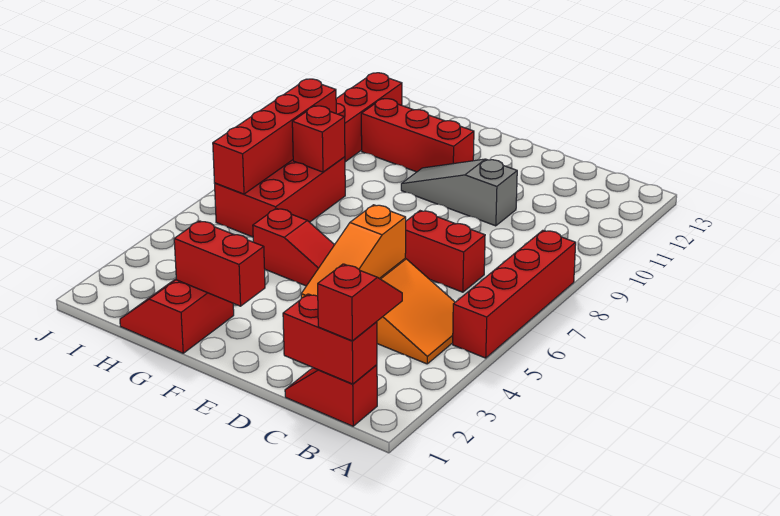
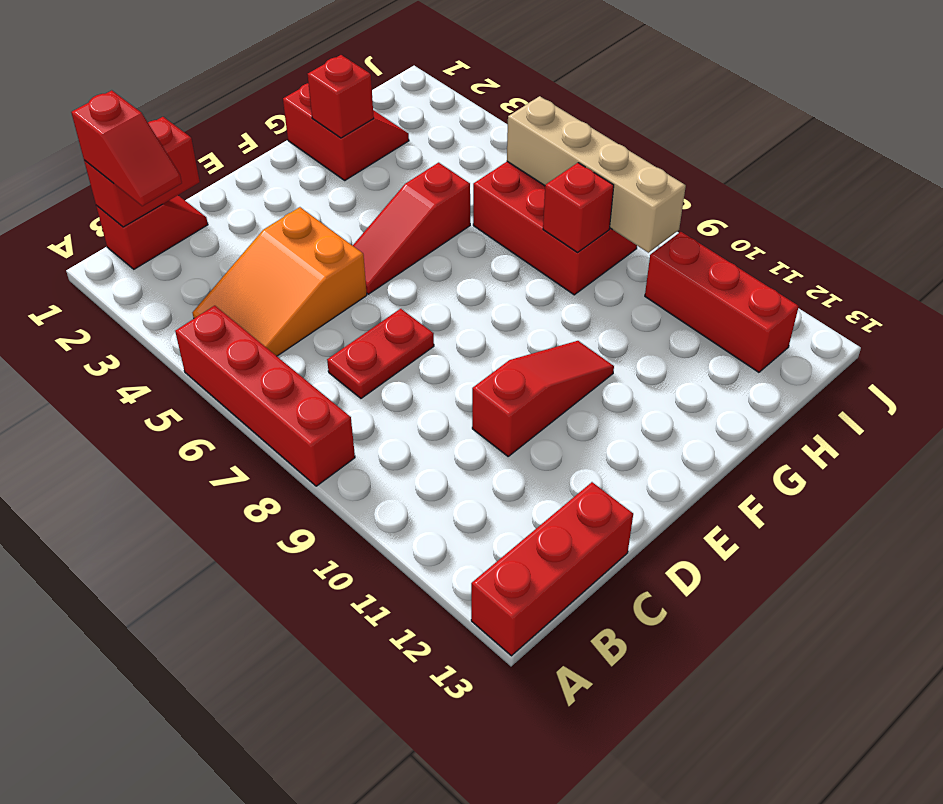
red brick C7:D7 level 1 -> red plate C7:D7 level 1
orange slope D3:D5 level 2 top 5 -> none
grey slope D10:F10 level 1 top D -> red slope D10:F10 level 1 top D
red brick F2:G2 level 2 -> red brick G2 level 2
red brick F11:H11 level 1 -> red brick A13:C13 level 1
red brick I6:I9 level 2 -> tan brick I6:I9 level 2

